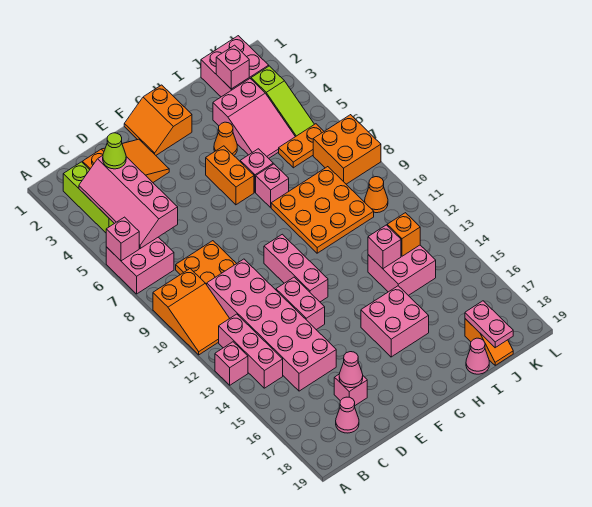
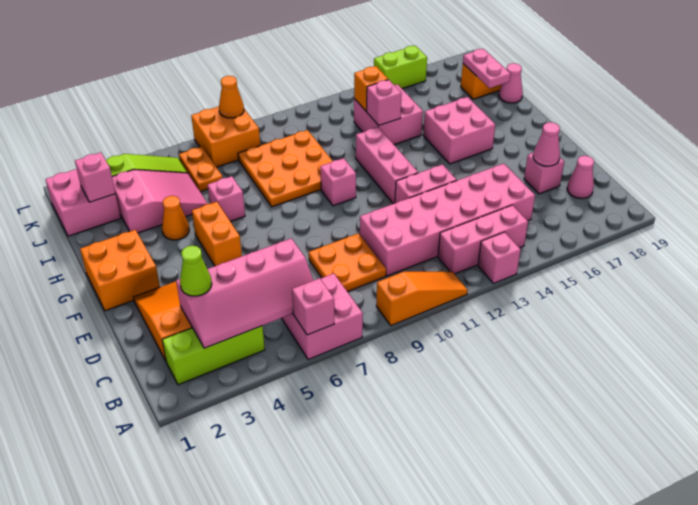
orange slope A9:B11 level 1 top 9 -> orange slope A9:A11 level 1 top 9
orange slope F1:G2 level 1 top G -> orange brick F1:G2 level 1
pink brick F10:F12 level 1 -> pink brick F12:H12 level 1
orange brick G5:G6 level 1 -> orange brick F5:G5 level 1
pink brick H7 level 1 -> pink brick G10 level 1
pink plate J18:J19 level 2 -> pink plate I18:J18 level 2
orange cone K10 level 1 -> orange cone L8 level 2
none -> lime brick L15:L16 level 1

